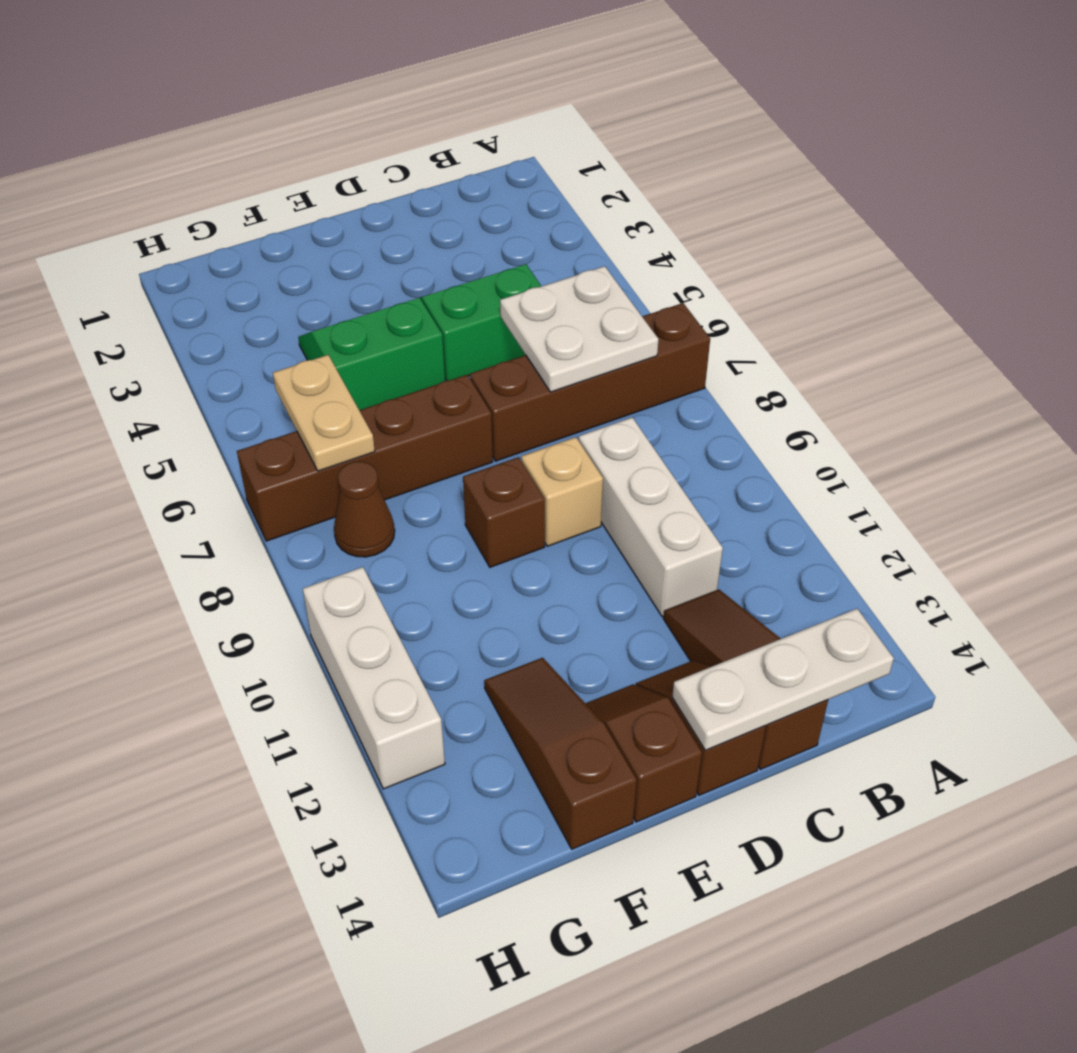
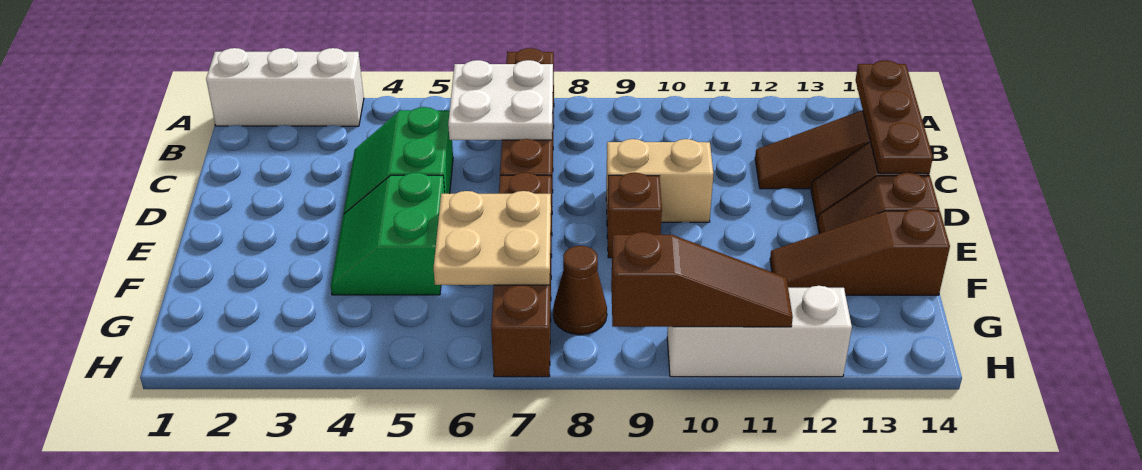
white plate B14:D14 level 2 -> brown plate B14:D14 level 2
white brick C9:C11 level 1 -> white brick A1:A3 level 1
tan brick D9 level 1 -> tan brick D9:D10 level 1
tan plate G6:G7 level 2 -> tan plate F6:G7 level 2
none -> brown slope H9:H11 level 2 top 9

